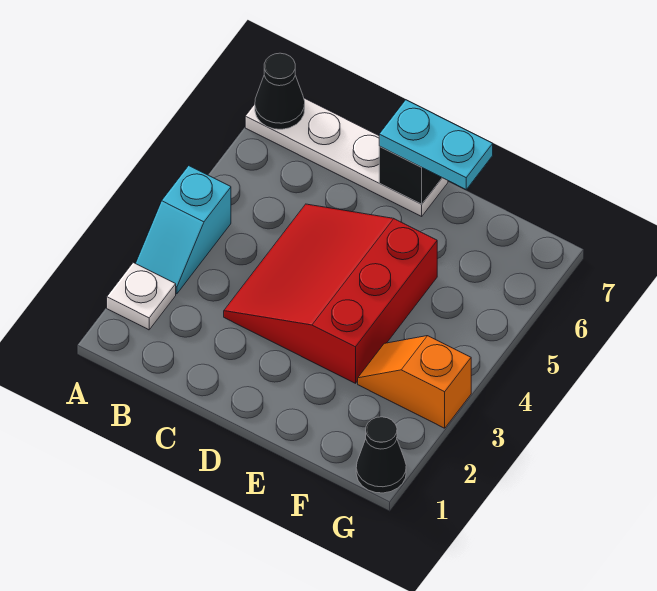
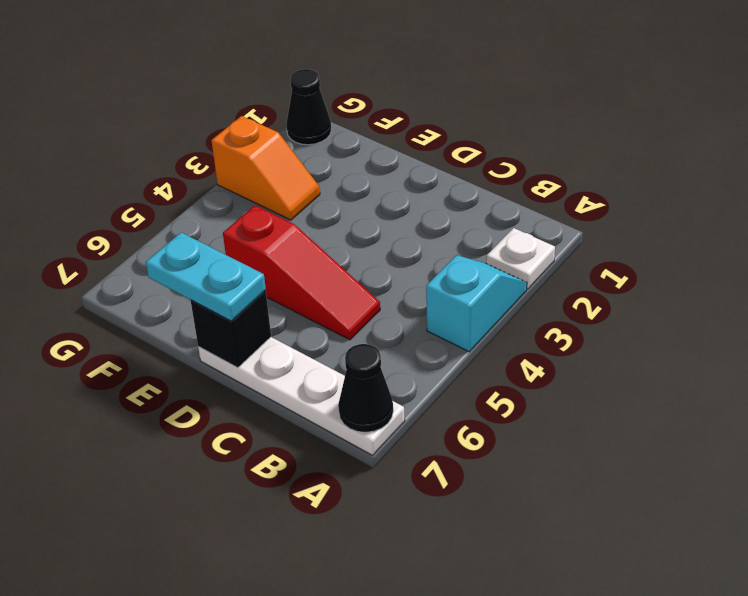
red slope C3:E5 level 1 top E -> red slope C5:E5 level 1 top E

